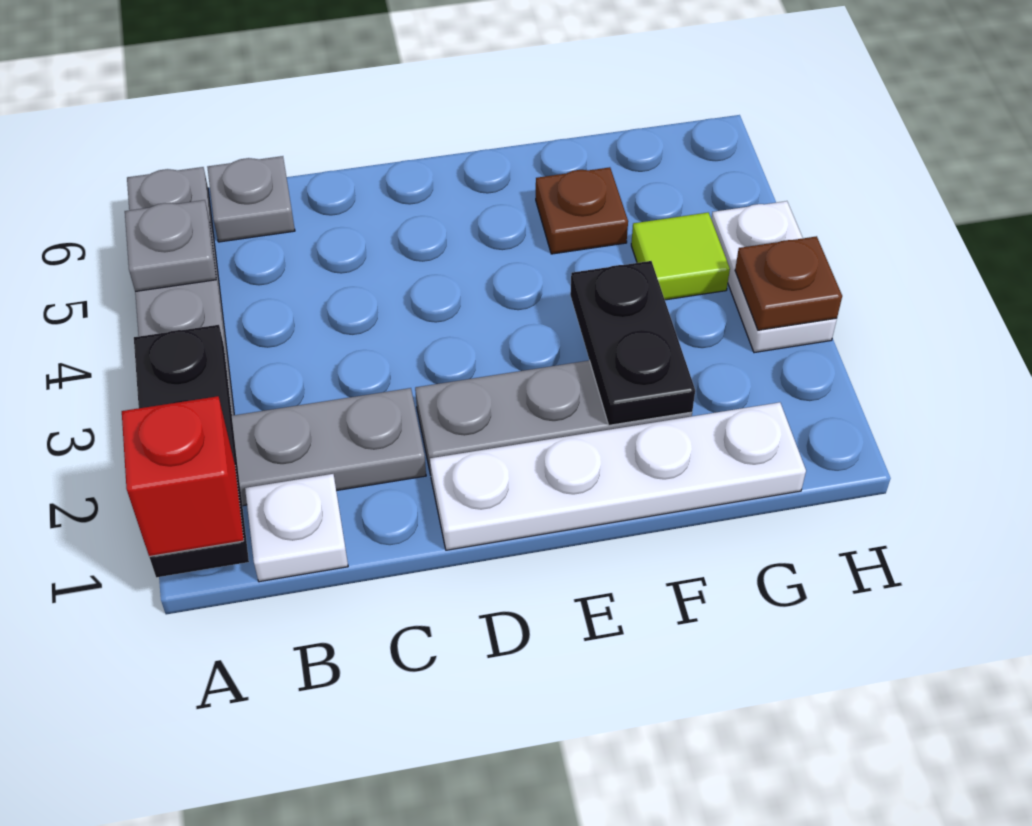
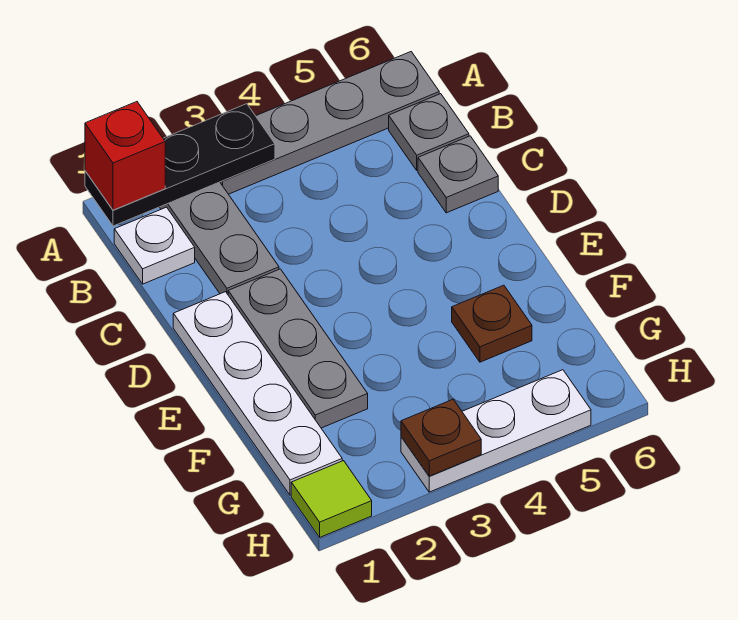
grey plate A5 level 2 -> grey plate C6 level 1
black plate F2:F3 level 2 -> none
lime tile G4 level 1 -> lime tile H1 level 1
white plate H3:H4 level 1 -> white plate H3:H5 level 1

